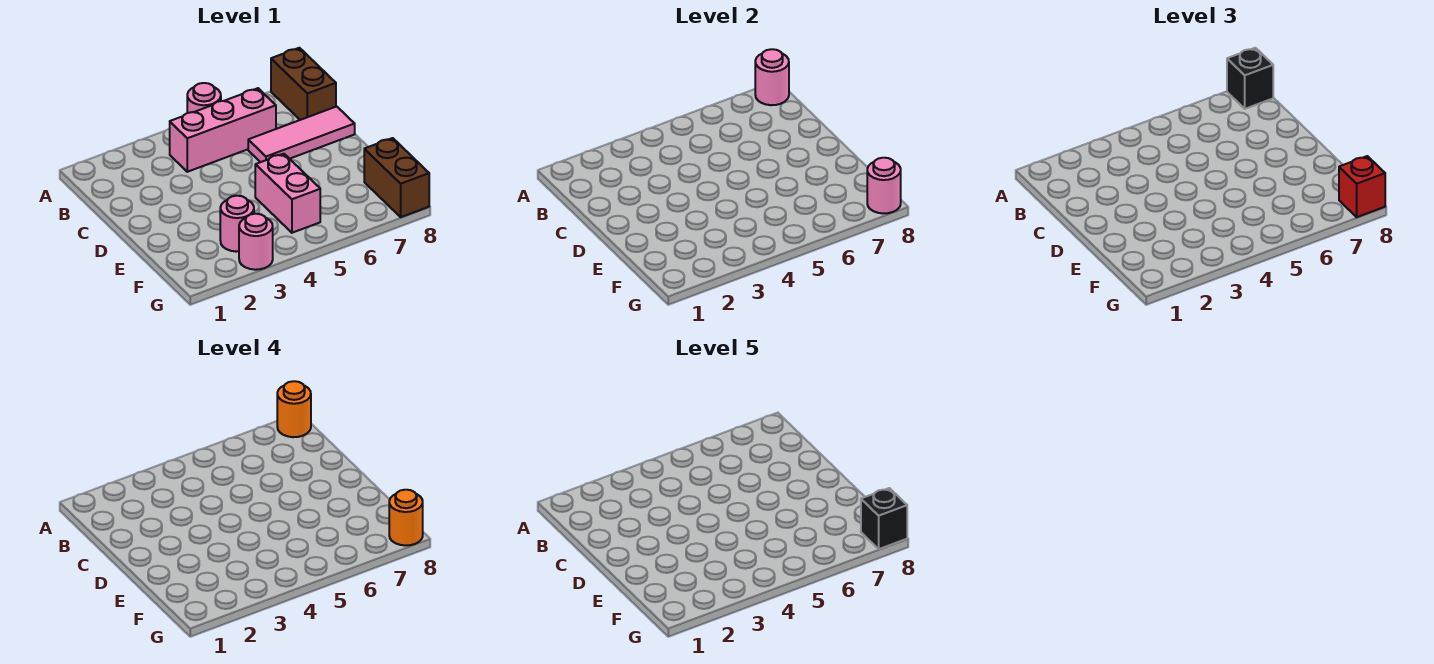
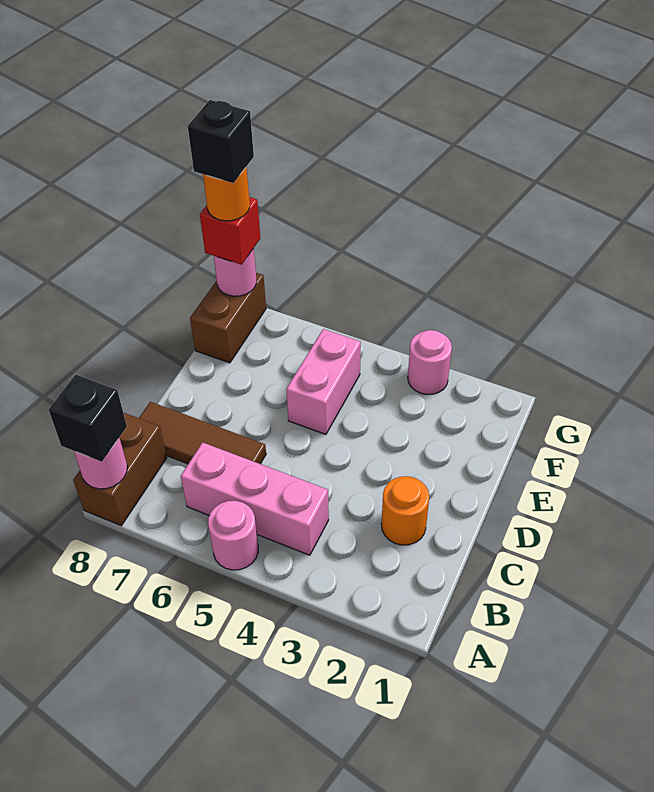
orange round brick A8 level 4 -> orange round brick C2 level 1
pink tile C6:C8 level 1 -> brown tile C6:C8 level 1
pink round brick F3 level 1 -> none

